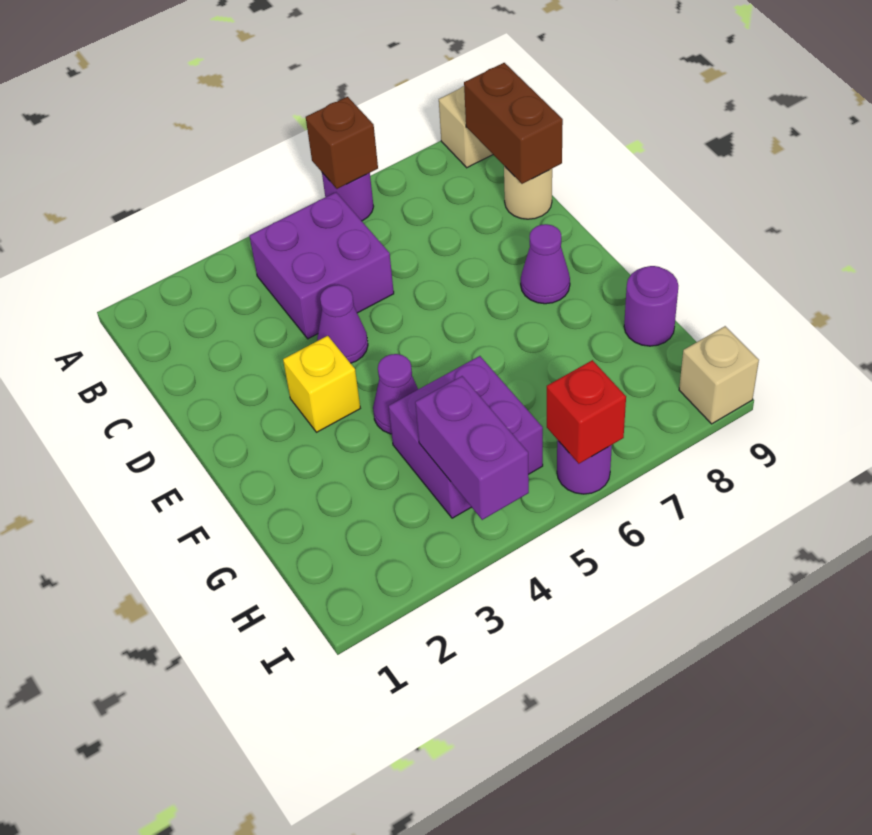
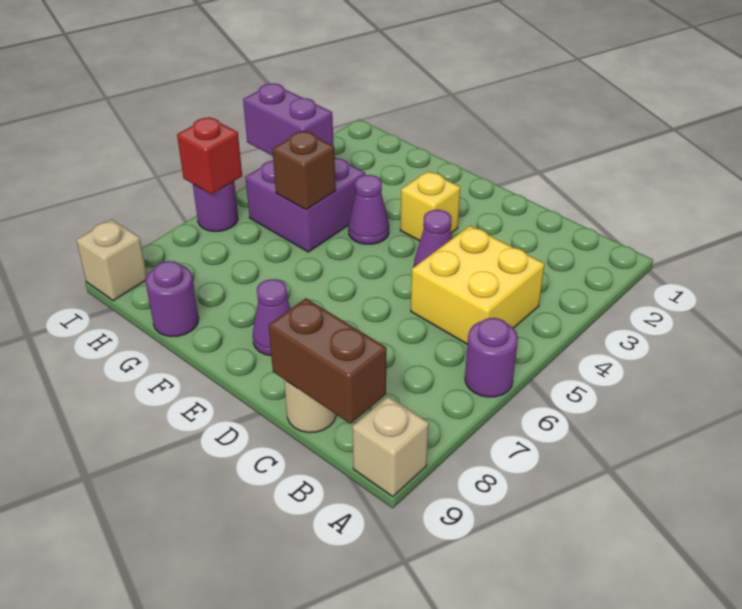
brown brick A6 level 2 -> brown brick G5 level 2
purple brick B4:C5 level 1 -> yellow brick B4:C5 level 1

